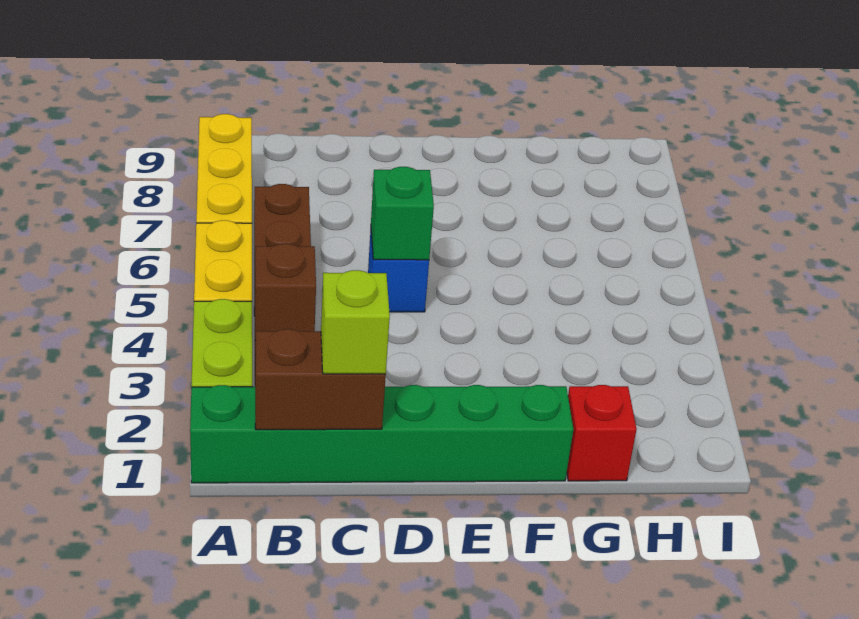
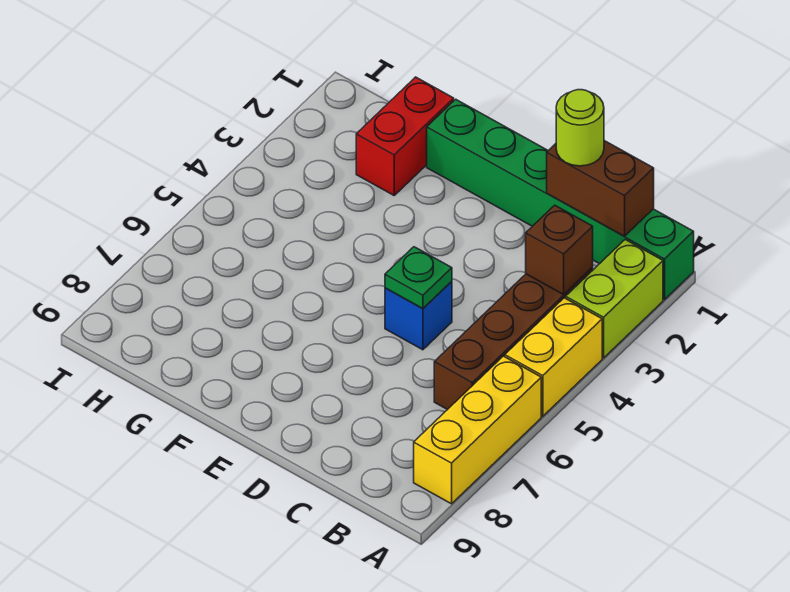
lime brick C1 level 3 -> lime round brick C1 level 3
green brick D5 level 2 -> green plate D5 level 2
red brick G1 level 1 -> red brick G1:G2 level 1

